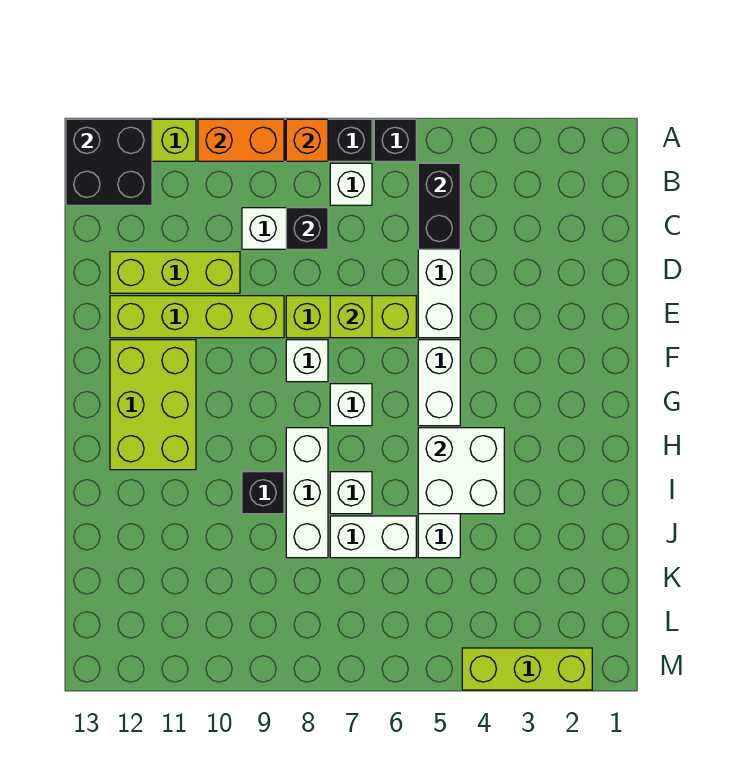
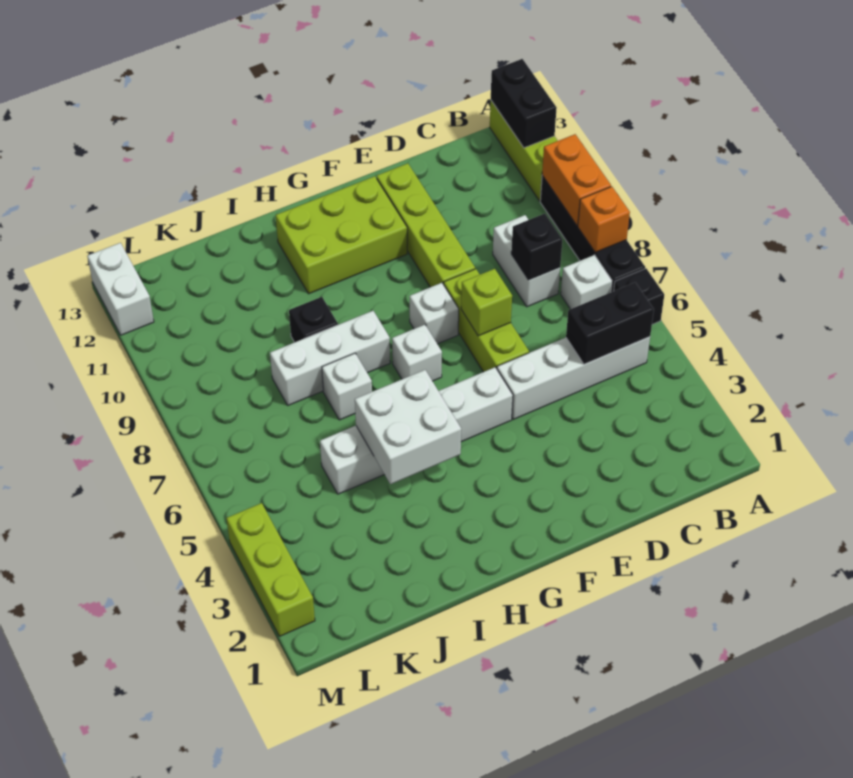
black brick A12:B13 level 2 -> black brick A12:A13 level 2
lime brick D10:D12 level 1 -> none
white brick J6:J7 level 1 -> white brick M12:M13 level 1

